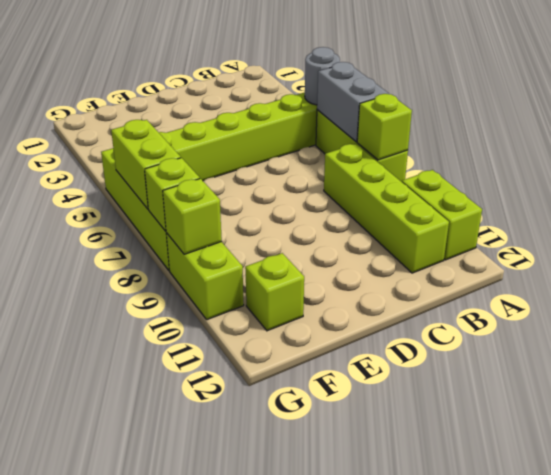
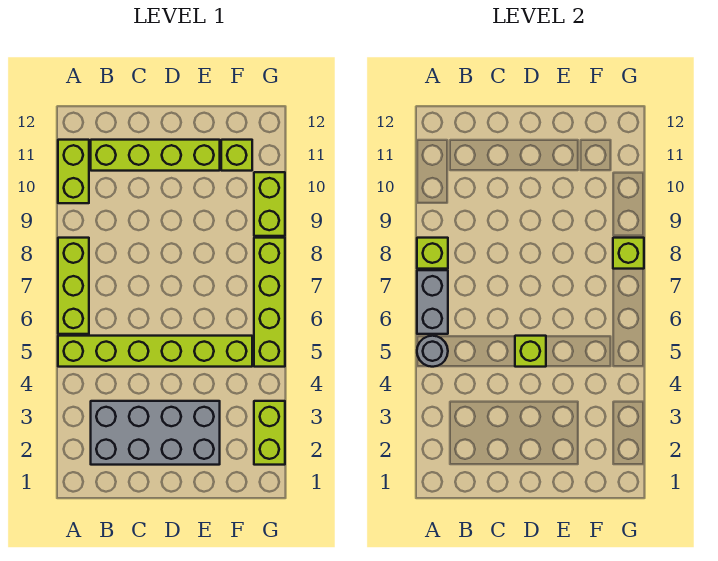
none -> grey brick B2:E3 level 1
lime brick B8:B11 level 1 -> lime brick B11:E11 level 1
lime brick G6:G7 level 2 -> lime brick G2:G3 level 1
lime brick G9 level 2 -> lime brick D5 level 2

